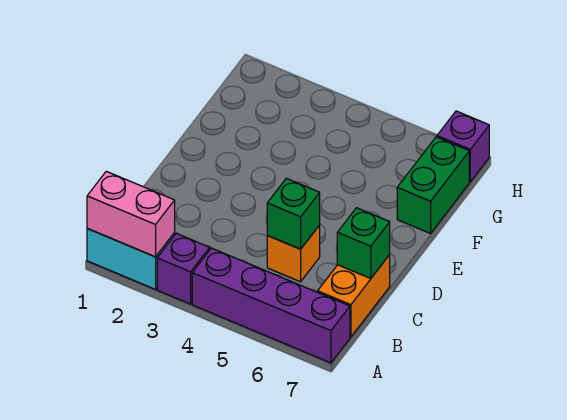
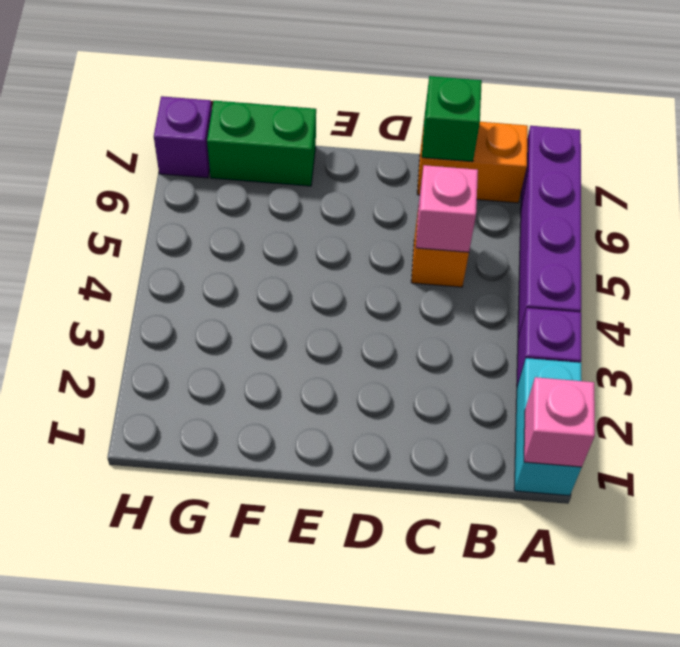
pink brick A1:A2 level 2 -> pink brick A1 level 2
green brick C5 level 2 -> pink brick C5 level 2

